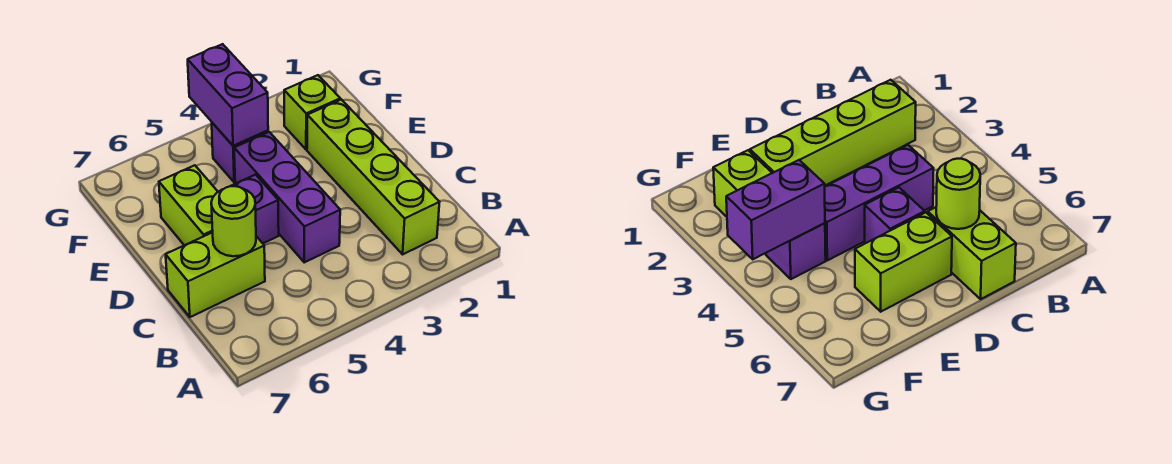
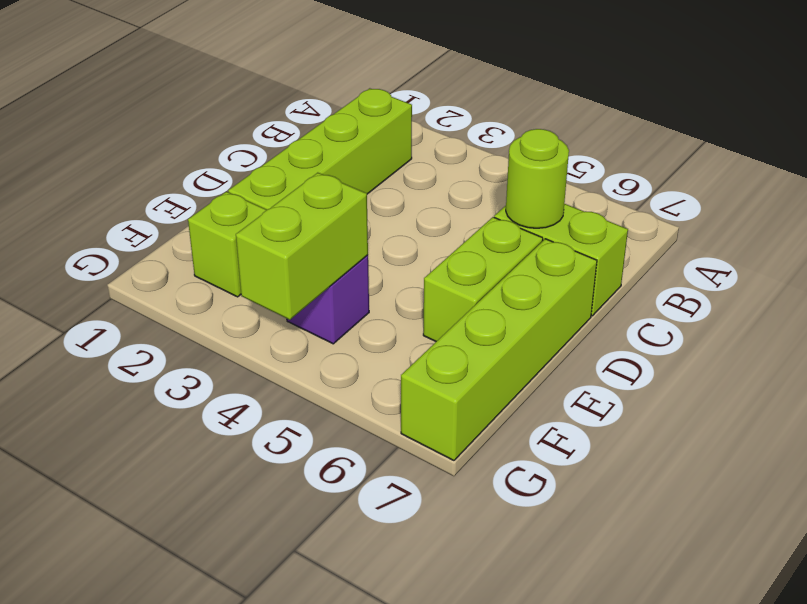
purple brick C4:E4 level 1 -> none
purple brick D5 level 1 -> none
none -> lime brick D7:G7 level 1
purple brick F4:G4 level 2 -> lime brick F4:G4 level 2

